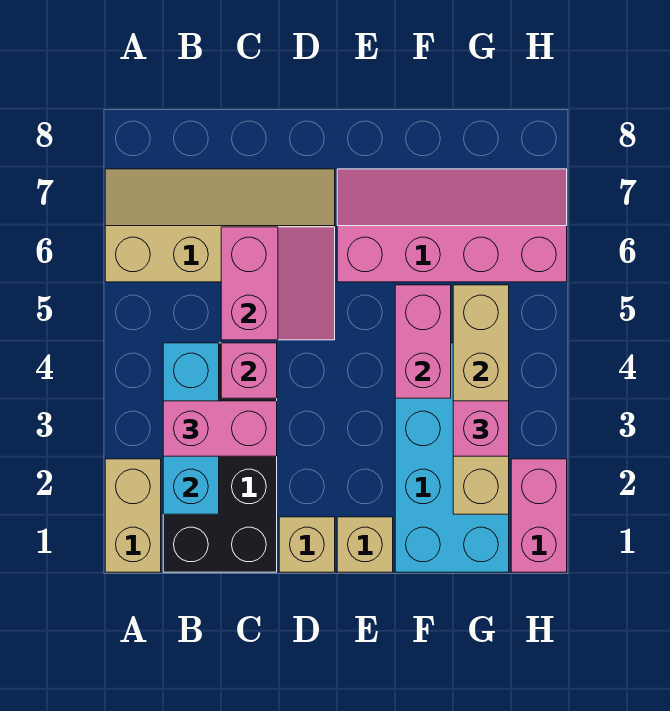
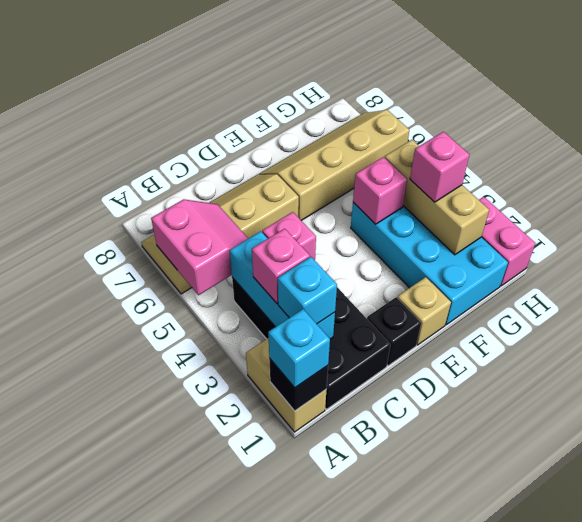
none -> black brick A1 level 2
none -> cyan brick A1 level 3
none -> cyan brick B2 level 3
pink brick B3:C3 level 3 -> pink brick B3 level 3
pink slope C5:D6 level 2 top C -> pink slope A5:B6 level 2 top A
tan brick D1 level 1 -> black brick D1 level 1
pink slope E6:H7 level 1 top 6 -> tan slope E6:H7 level 1 top 6
pink brick F4:F5 level 2 -> pink brick F4 level 2
tan brick G2:G5 level 2 -> tan brick G2:G4 level 2

